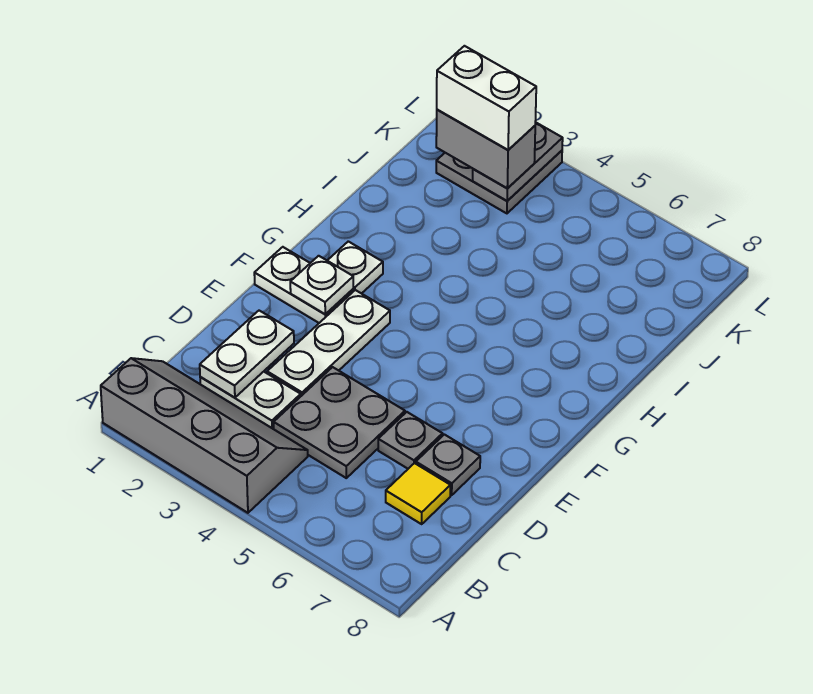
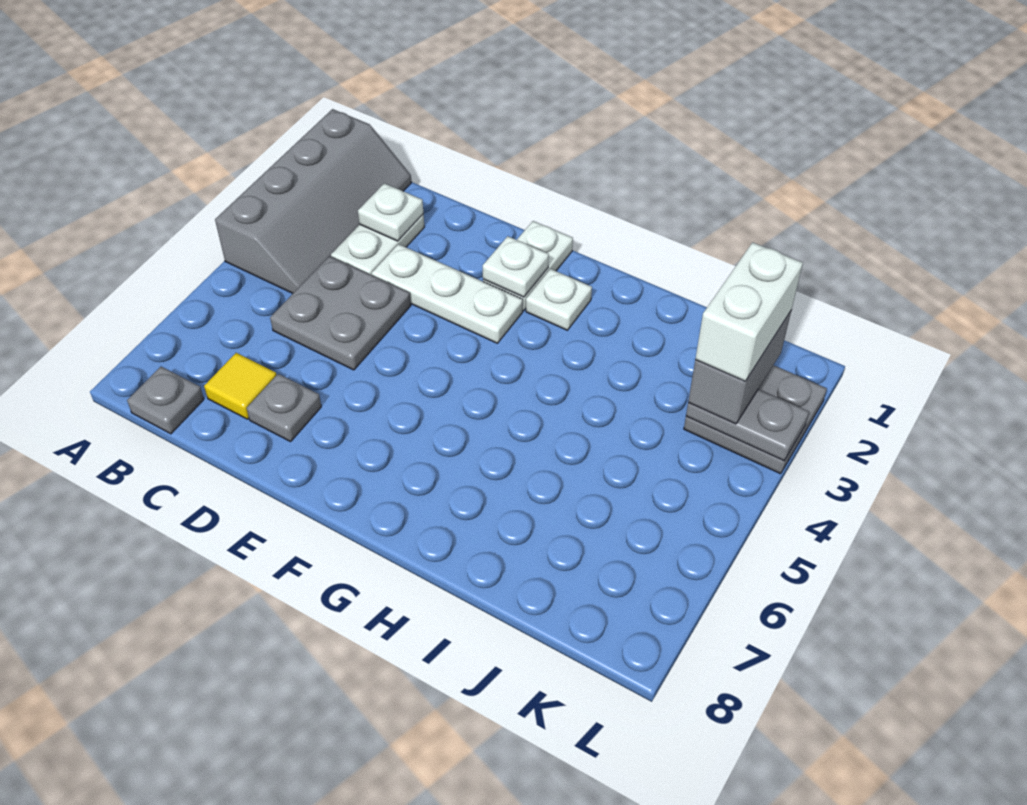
white plate C2:D2 level 2 -> white plate C2 level 2
grey plate D6 level 1 -> grey plate B8 level 1

